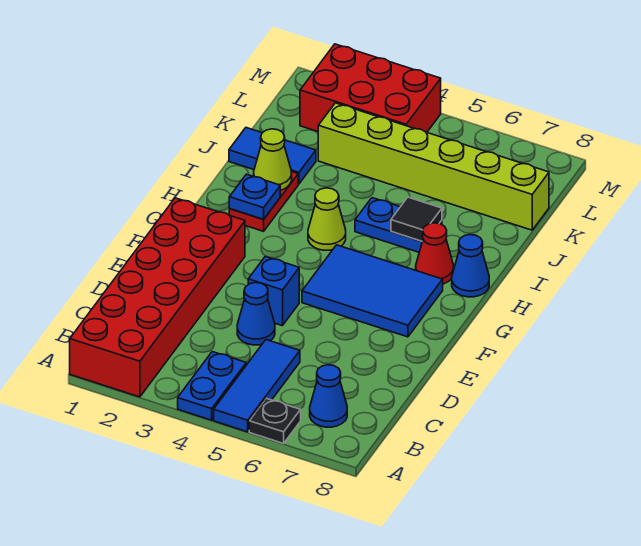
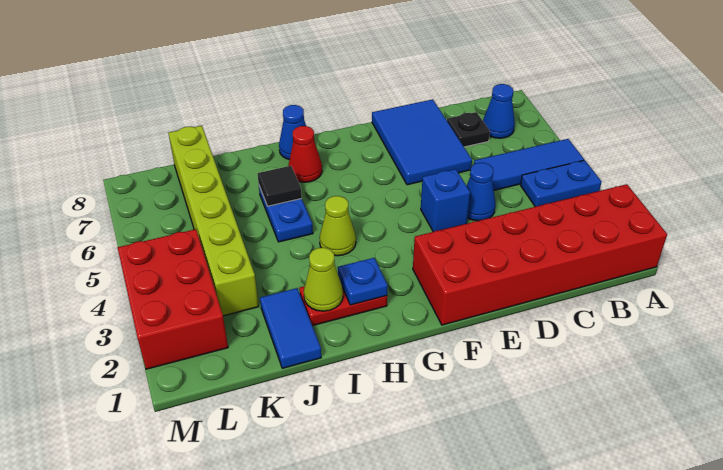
black plate A6 level 1 -> black plate C7 level 1
blue tile F5:G7 level 1 -> blue tile D6:E8 level 1

